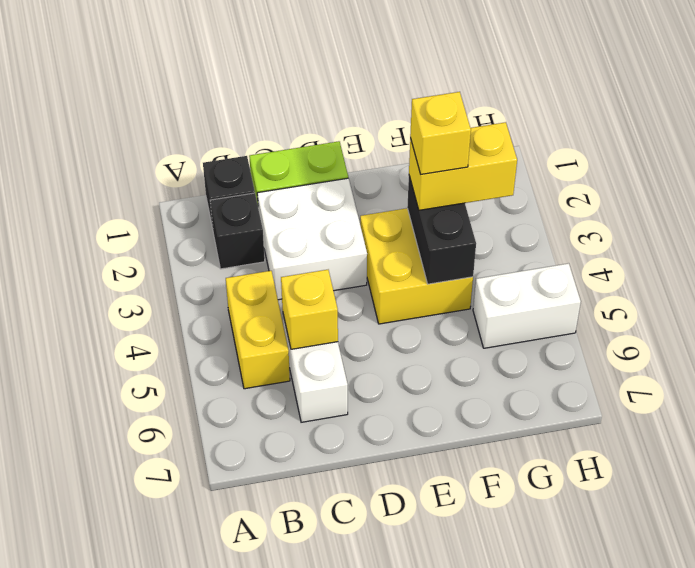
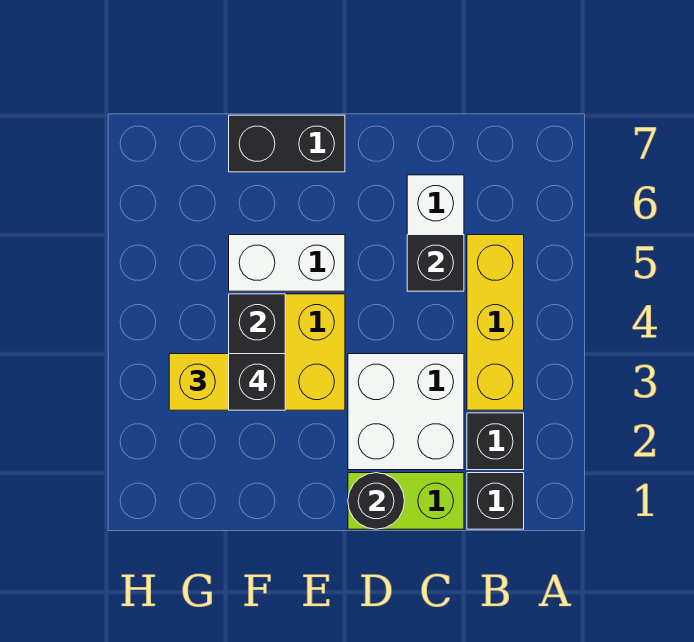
yellow brick B4:B5 level 1 -> yellow brick B3:B5 level 1
yellow brick C5 level 2 -> black brick C5 level 2
none -> black round brick D1 level 2
none -> black brick E7:F7 level 1
yellow brick F3 level 4 -> black brick F3 level 4
white brick G5:H5 level 1 -> white brick E5:F5 level 1

